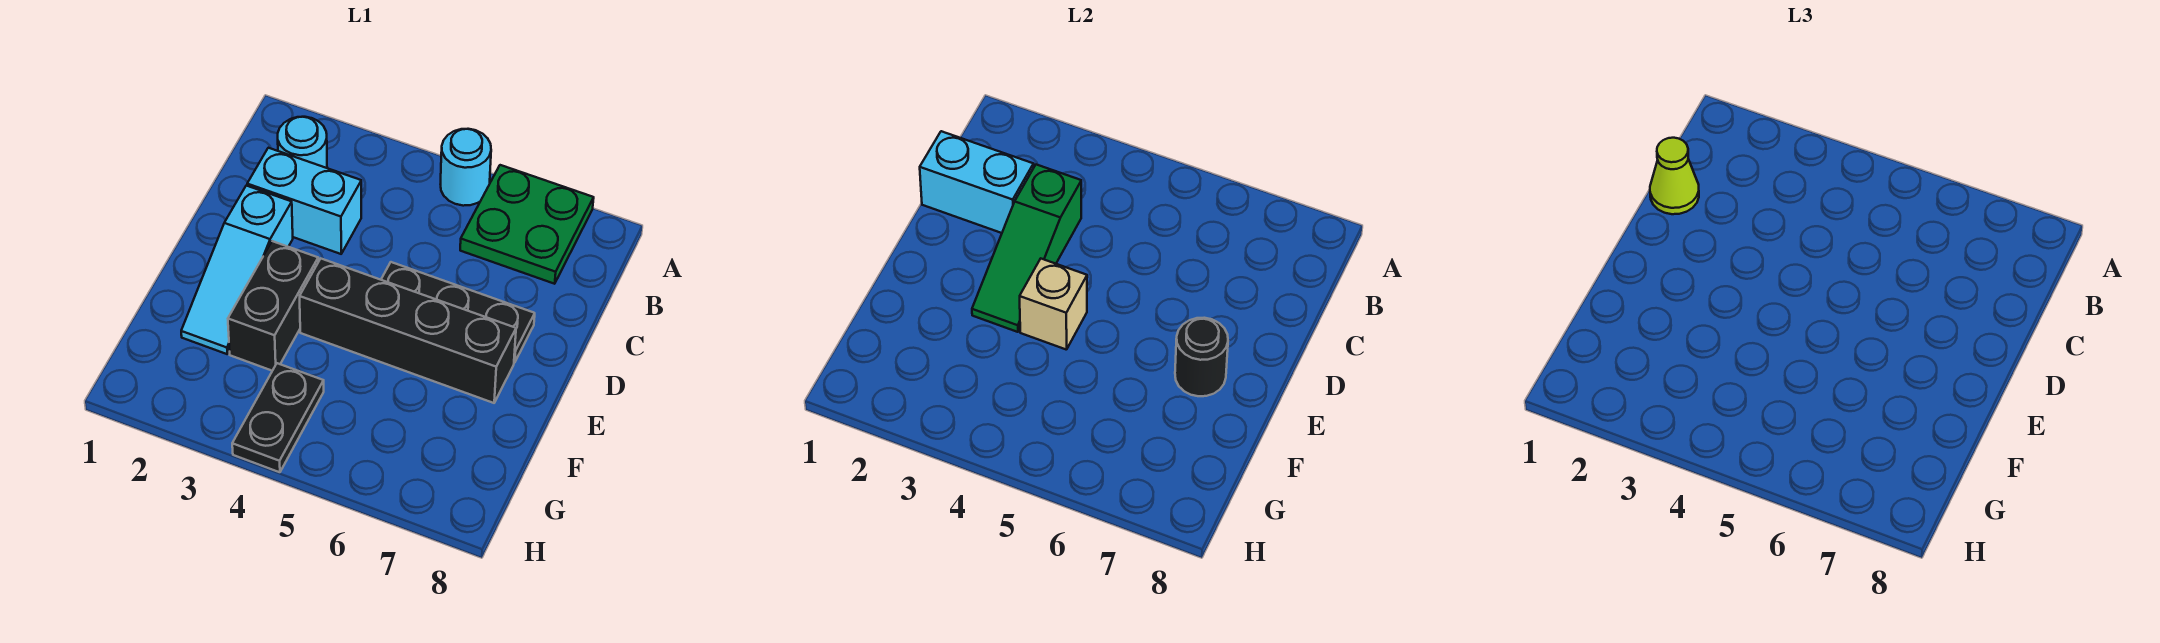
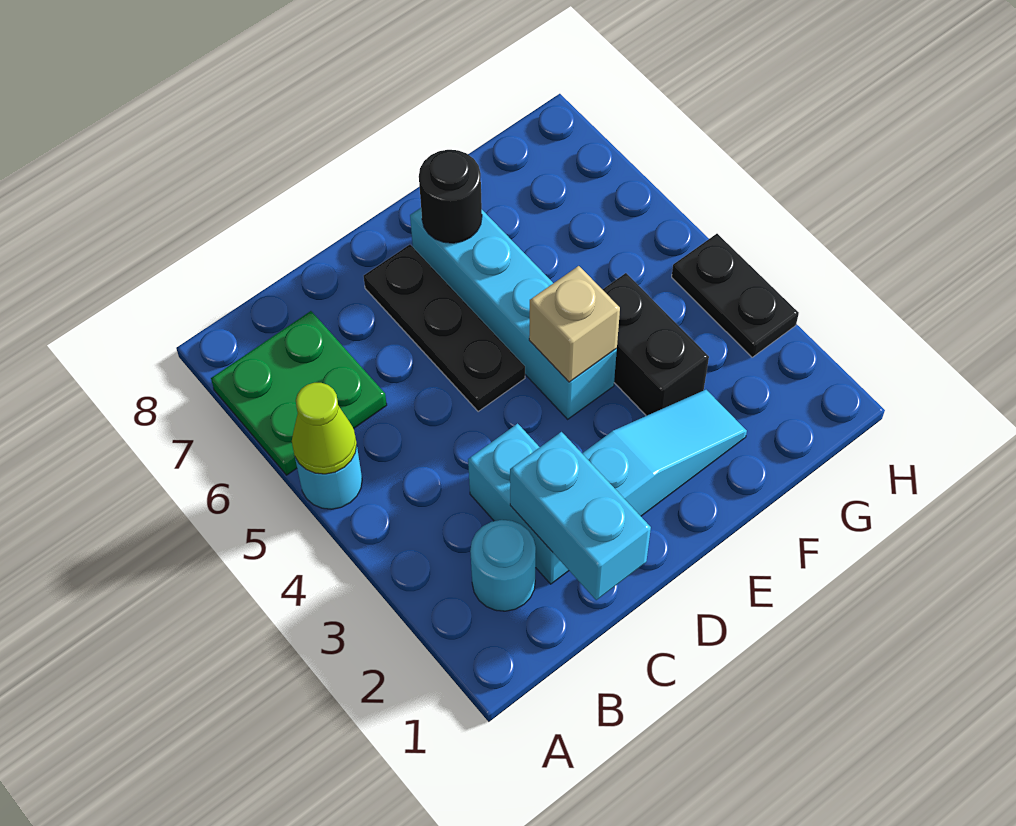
lime cone C1 level 3 -> lime cone A5 level 2
green slope C3:E3 level 2 top C -> none
black brick E3:F3 level 1 -> black brick F3:F4 level 1
black brick E4:E7 level 1 -> cyan brick E4:E7 level 1
black plate G4:H4 level 1 -> black plate H3:H4 level 1

